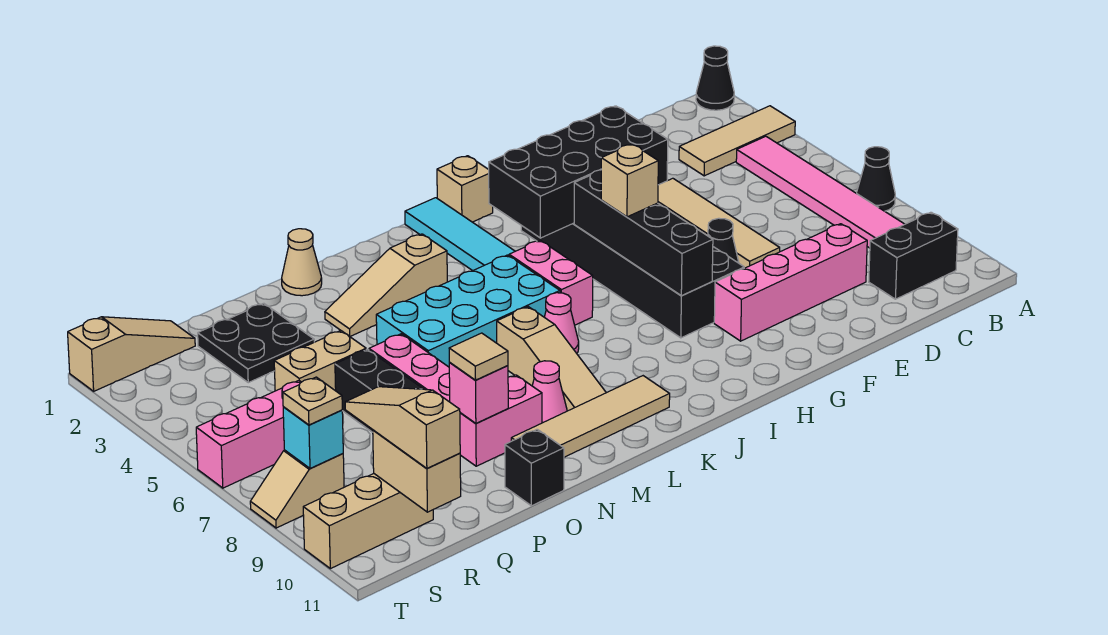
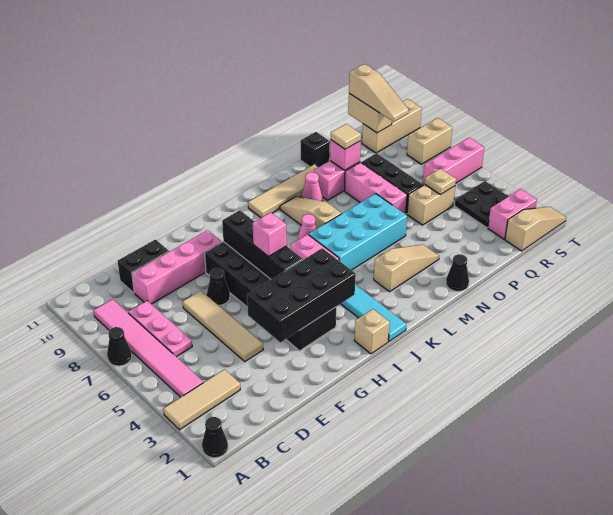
black brick B10:C10 level 1 -> black brick D10:E10 level 1
none -> pink plate C6:C8 level 1
tan brick H6 level 3 -> pink brick H6 level 3
tan cone N1 level 1 -> black cone N1 level 1
black plate P2:Q3 level 1 -> black plate R3:S4 level 1
tan slope R1:T1 level 1 top T -> tan slope R1:T1 level 1 top R
none -> pink brick R2:S2 level 1
tan slope S8:T8 level 1 top S -> tan brick S8:T8 level 1
cyan brick S8 level 2 -> none
tan plate S8 level 3 -> tan plate Q5 level 2

